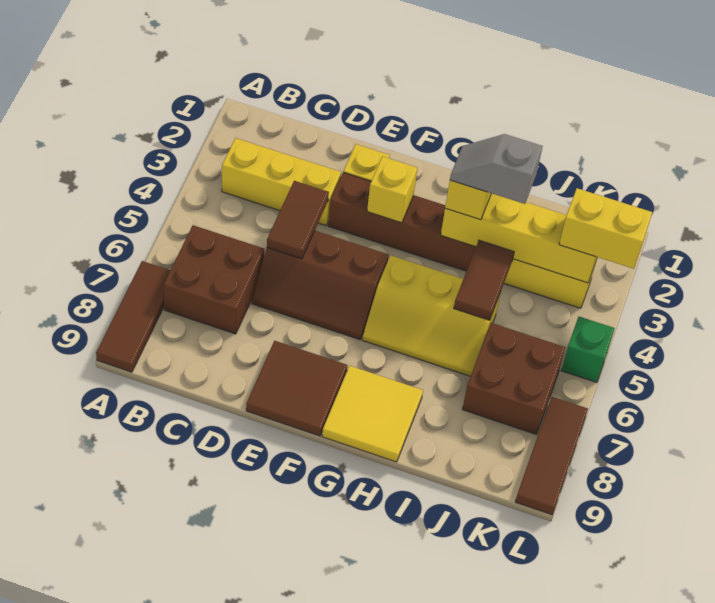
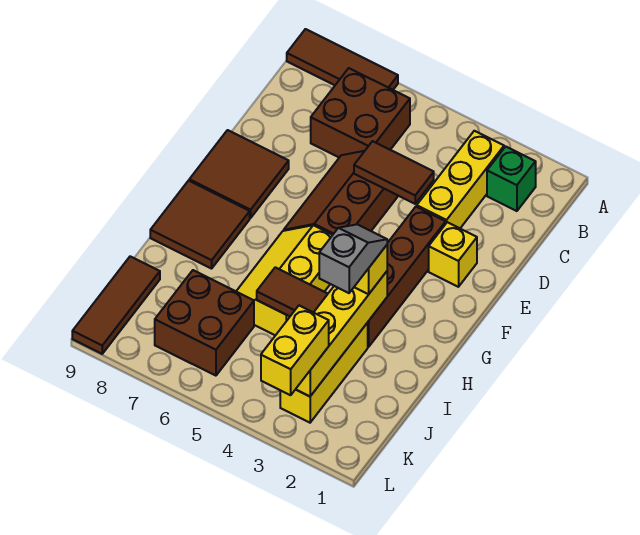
yellow brick F3 level 2 -> none
yellow tile G8:H9 level 1 -> brown tile G8:H9 level 1
green brick L5 level 1 -> green brick B2 level 1
brown tile L7:L9 level 1 -> brown tile J9:L9 level 1

